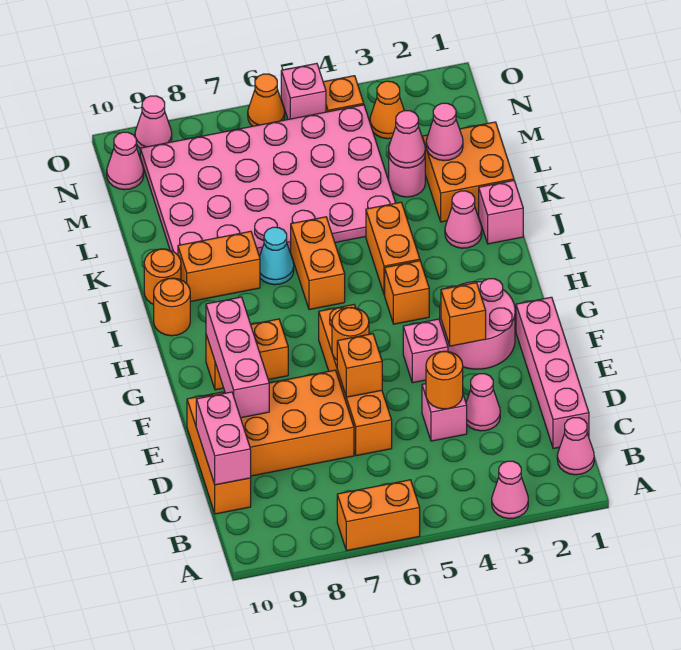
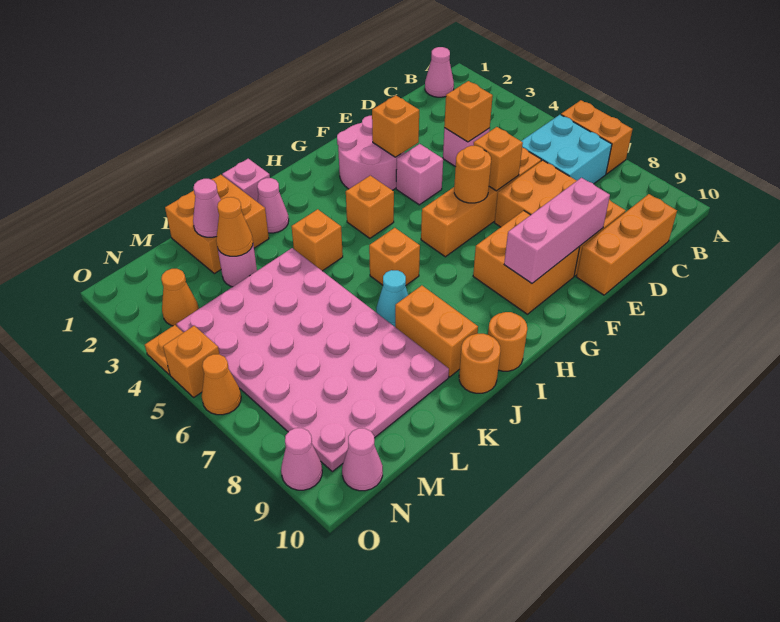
pink cone A3 level 1 -> none
none -> cyan brick B6:C7 level 1
pink brick C1:F1 level 1 -> none
pink brick C10:D10 level 2 -> none
pink cone D3 level 1 -> none
orange round brick D4 level 2 -> orange brick D4 level 2
orange brick G8:G9 level 1 -> orange brick F8:G9 level 1
orange brick I4:J4 level 1 -> orange brick J4 level 1
orange brick I6:J6 level 1 -> orange brick I6 level 1
pink cone L3 level 2 -> orange cone L3 level 2
pink brick O5 level 1 -> orange brick O5 level 1

